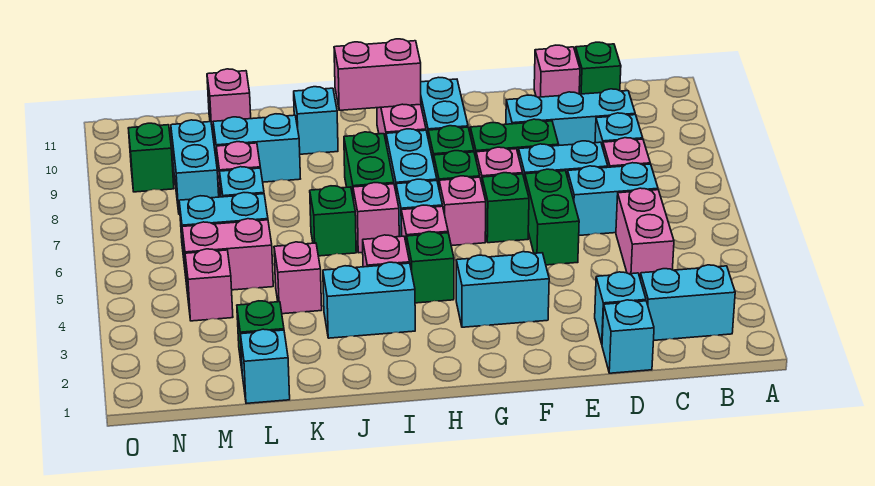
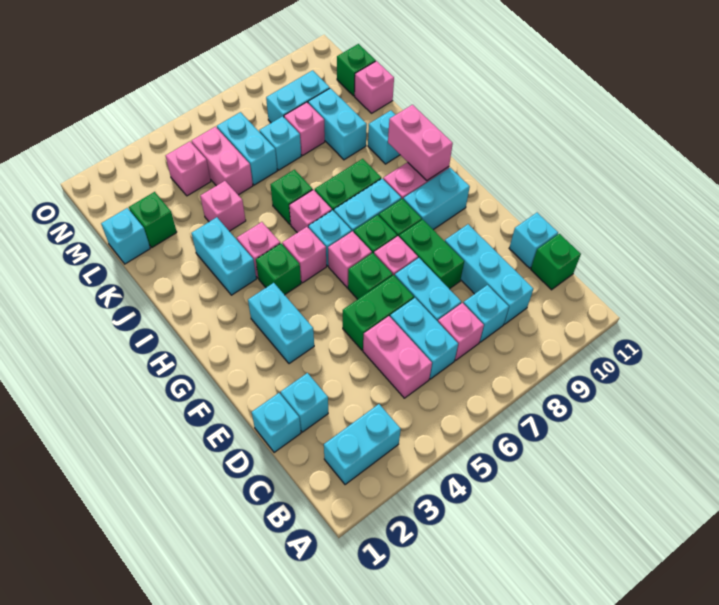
cyan brick B2:C2 level 1 -> cyan brick B2:B3 level 1
pink brick C4:C5 level 1 -> pink brick C5:D5 level 1
pink brick D11 level 1 -> cyan brick D11 level 1
green brick N9 level 1 -> green brick M11 level 1

